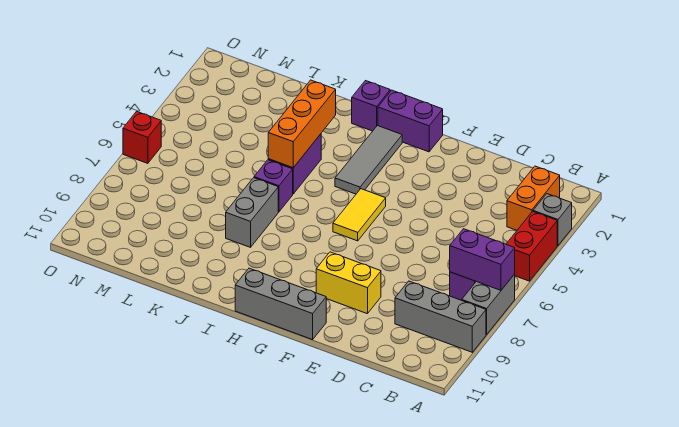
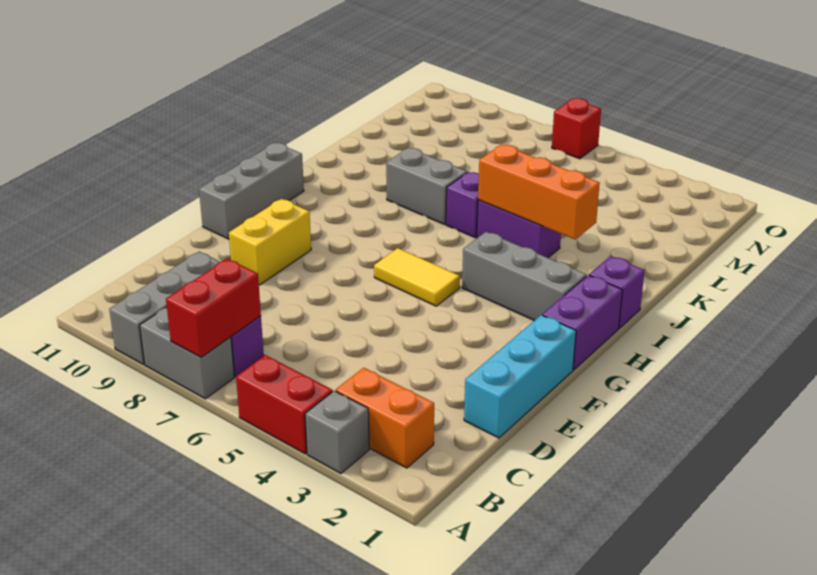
purple brick A7:B7 level 2 -> red brick A7:B7 level 2
none -> cyan brick D1:F1 level 1
grey tile H2:H4 level 1 -> grey brick H2:H4 level 1

